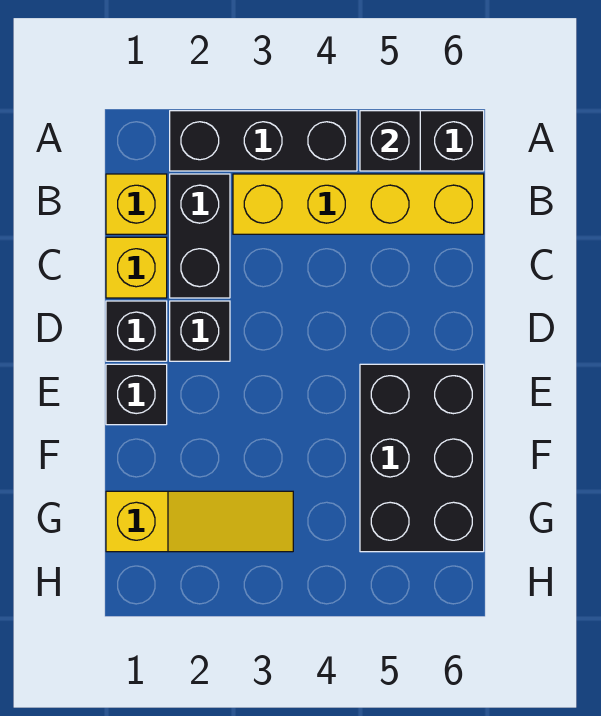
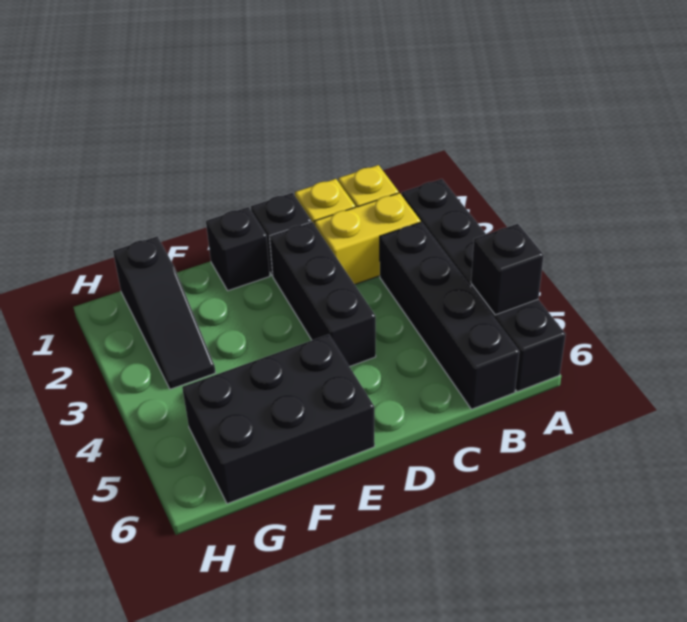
black brick B2:C2 level 1 -> yellow brick B2:C2 level 1
yellow brick B3:B6 level 1 -> black brick B3:B6 level 1
black brick D2 level 1 -> black brick D2:D4 level 1
yellow slope G1:G3 level 1 top 1 -> black slope G1:G3 level 1 top 1

